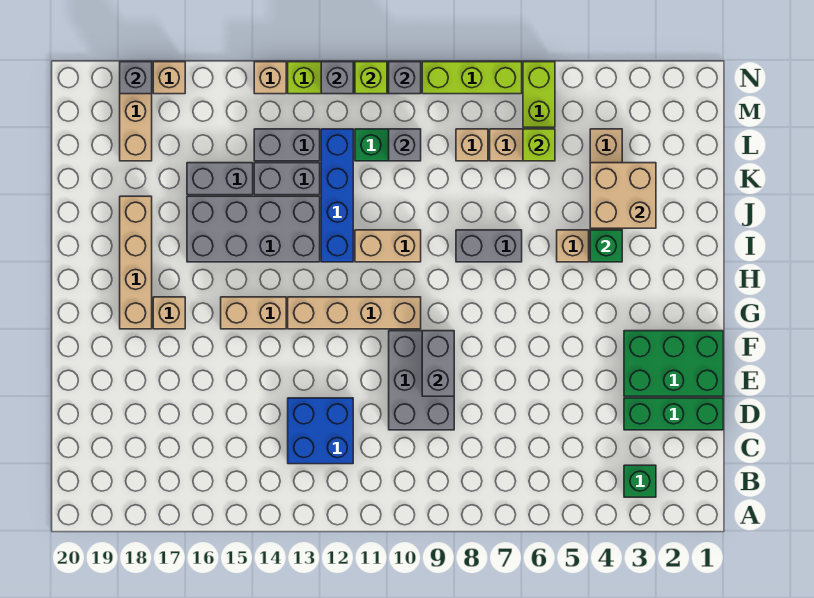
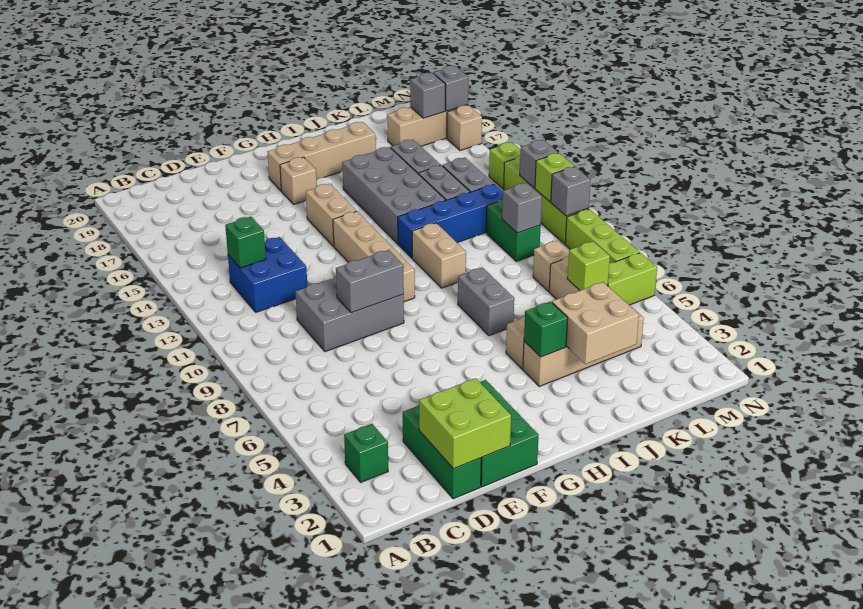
none -> green brick C13 level 2
none -> lime brick D1:E2 level 2
none -> grey brick M18 level 2
tan brick N14 level 1 -> lime brick N14 level 1

